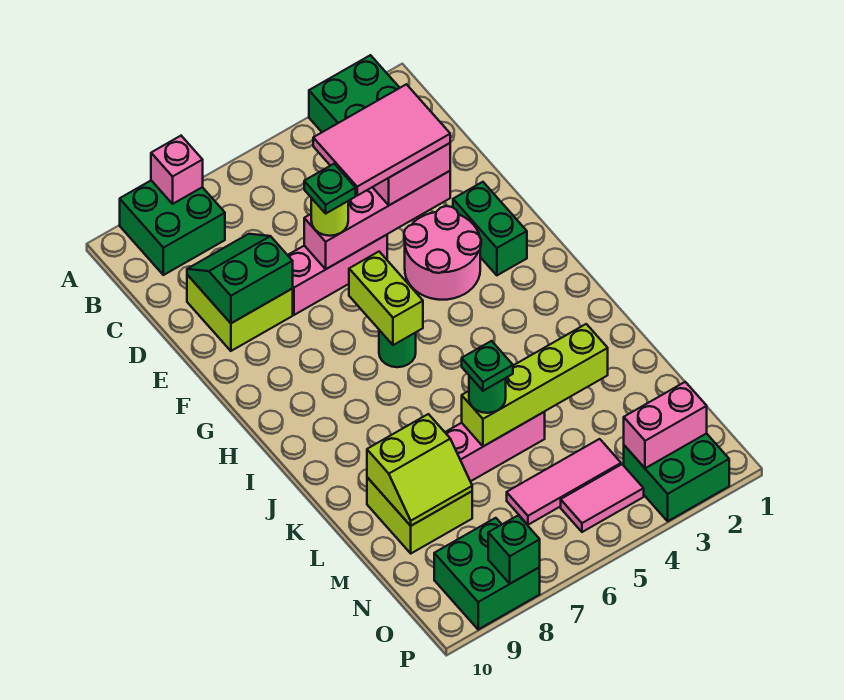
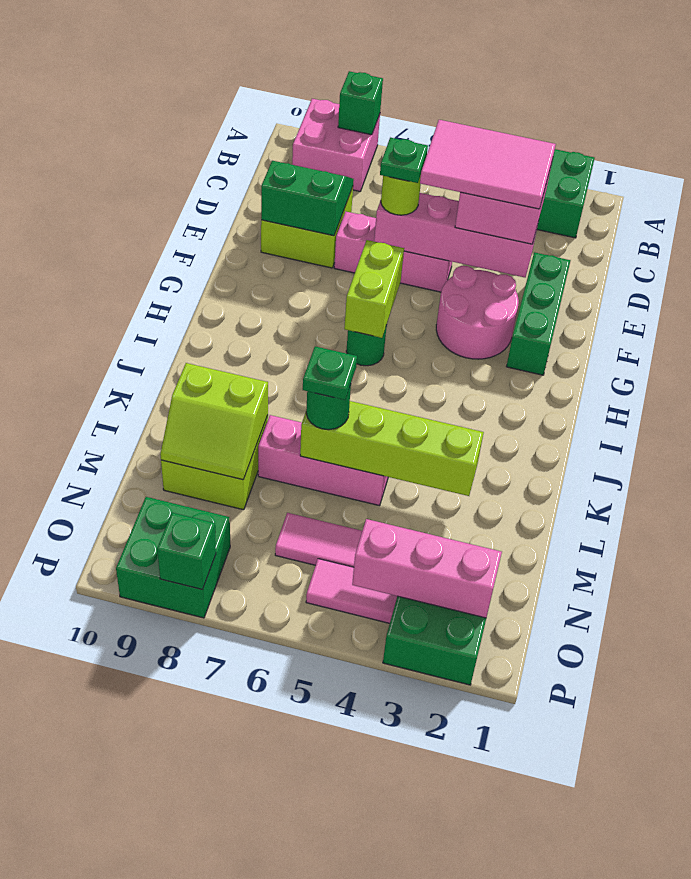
green brick A8:B9 level 1 -> pink brick A8:B9 level 1
pink brick A8 level 2 -> green brick A8 level 2
green brick F2:G2 level 1 -> green brick E2:G2 level 1
pink brick O2:O3 level 2 -> pink brick O2:O4 level 2

